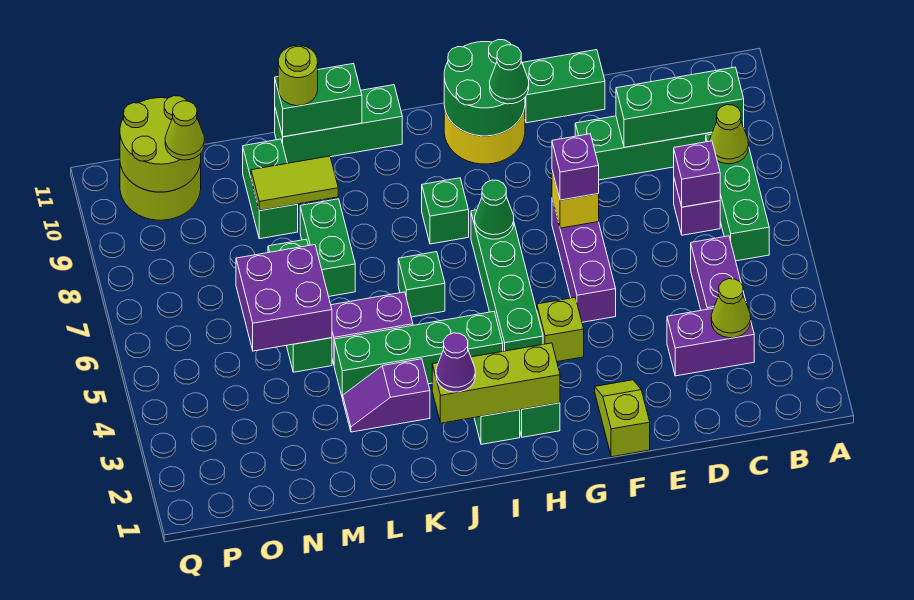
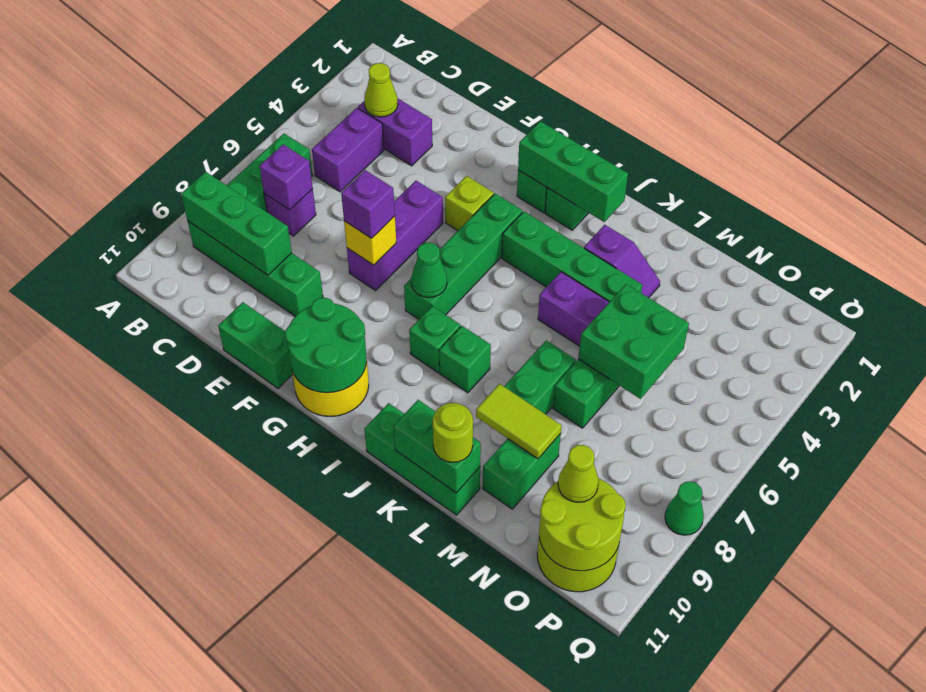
lime cone B8 level 2 -> none
lime slope F1:F2 level 1 top 1 -> none
green cone G10 level 3 -> green cone Q8 level 1
lime brick H2:J2 level 2 -> green brick H2:J2 level 2
purple cone J2 level 3 -> none
green brick J6 level 1 -> green brick J8 level 1
purple brick M5:N6 level 2 -> green brick M5:N6 level 2

